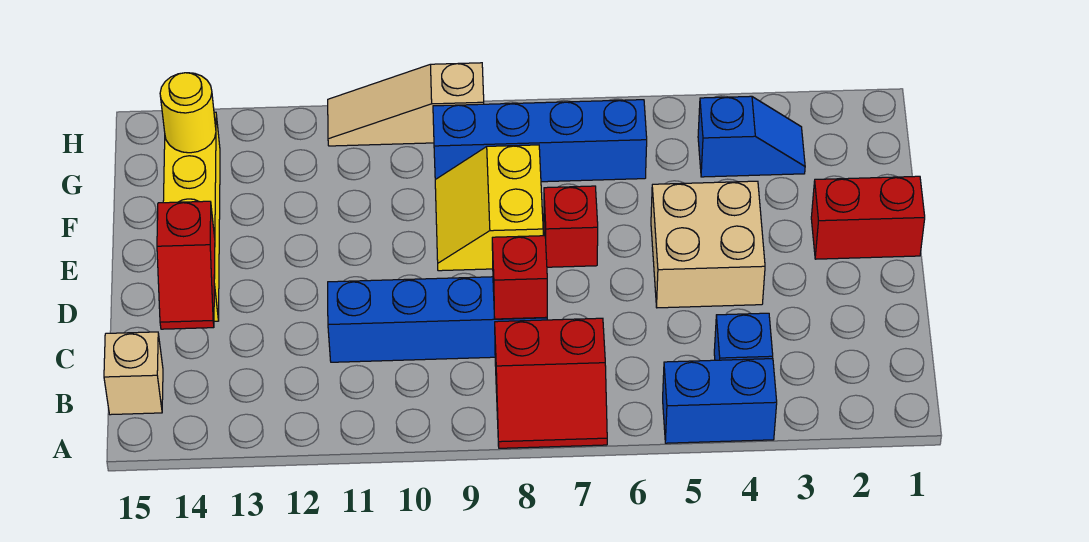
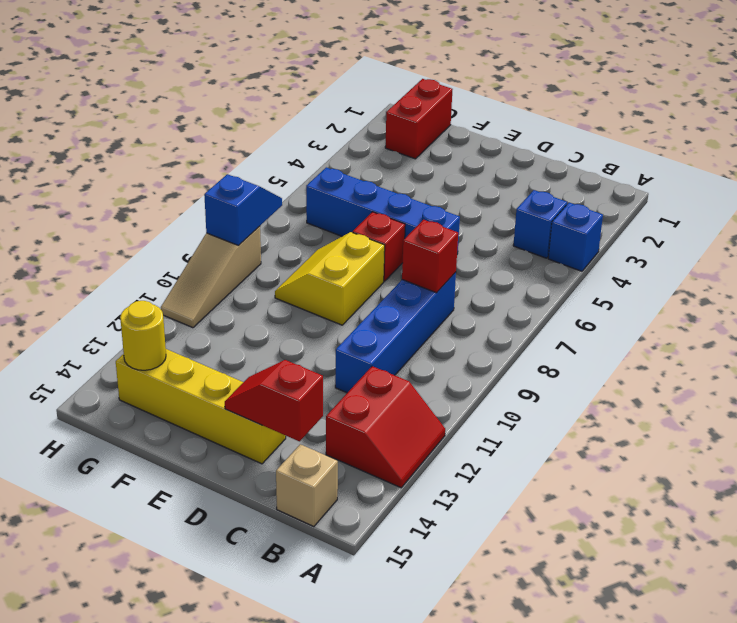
blue brick A4:A5 level 1 -> blue brick A4 level 1
red slope A7:B8 level 1 top B -> red slope A12:B13 level 1 top B
red slope C14:D14 level 2 top D -> red slope C14:D14 level 2 top C
tan brick D4:E5 level 1 -> none
red brick E1:E2 level 1 -> red brick G1:G2 level 1
yellow slope E8:F9 level 1 top 8 -> yellow slope E8:F9 level 1 top E
blue slope G3:G4 level 1 top 4 -> blue slope H8:H9 level 2 top 9
blue brick G6:G9 level 1 -> blue brick D6:G6 level 1

